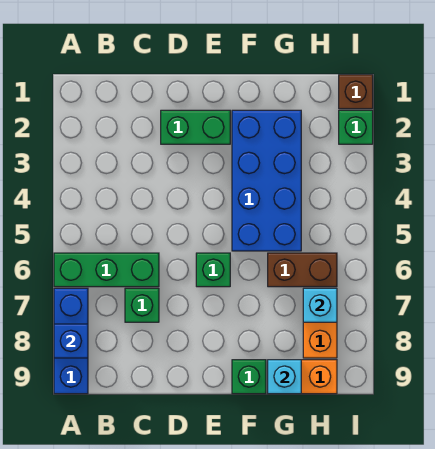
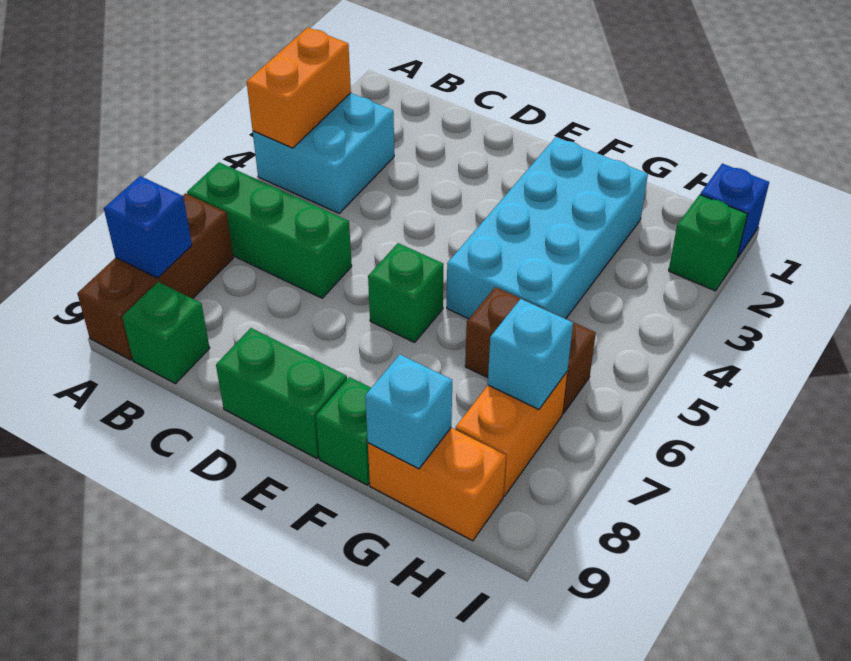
none -> cyan brick A3:B4 level 1
none -> orange brick A3:A4 level 2
blue brick A7:A9 level 1 -> brown brick A7:A9 level 1
green brick C7 level 1 -> green brick B9 level 1
green brick D2:E2 level 1 -> green brick D9:E9 level 1
blue brick F2:G5 level 1 -> cyan brick F2:G5 level 1
brown brick I1 level 1 -> blue brick I1 level 1

